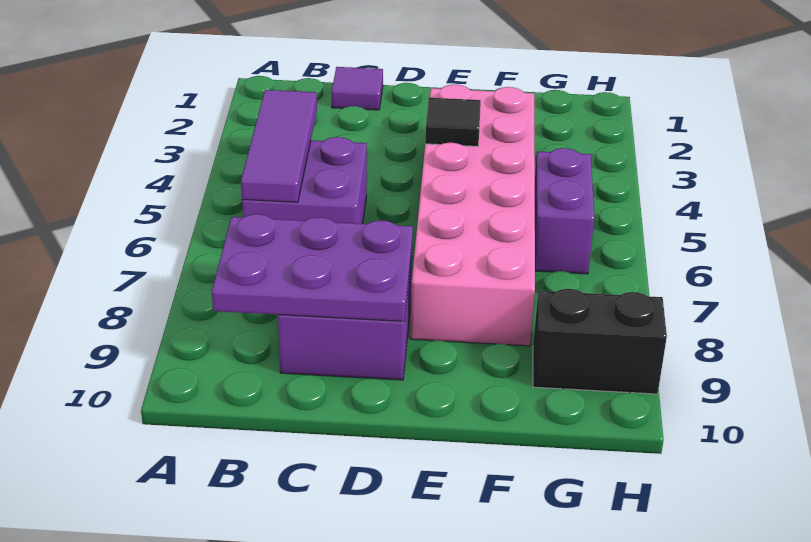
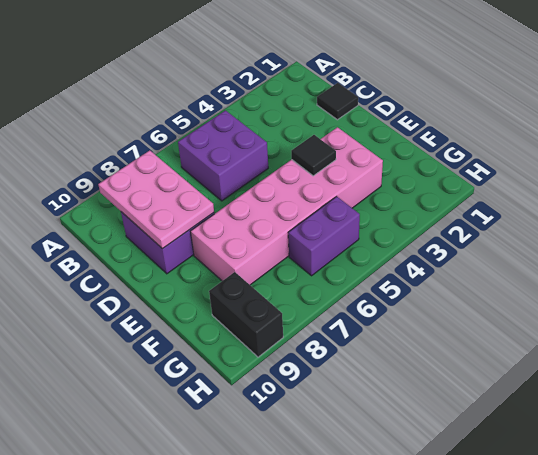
purple tile B4:B6 level 2 -> none
purple plate B8:D9 level 2 -> pink plate B8:D9 level 2
purple tile C1 level 1 -> black tile C1 level 1

